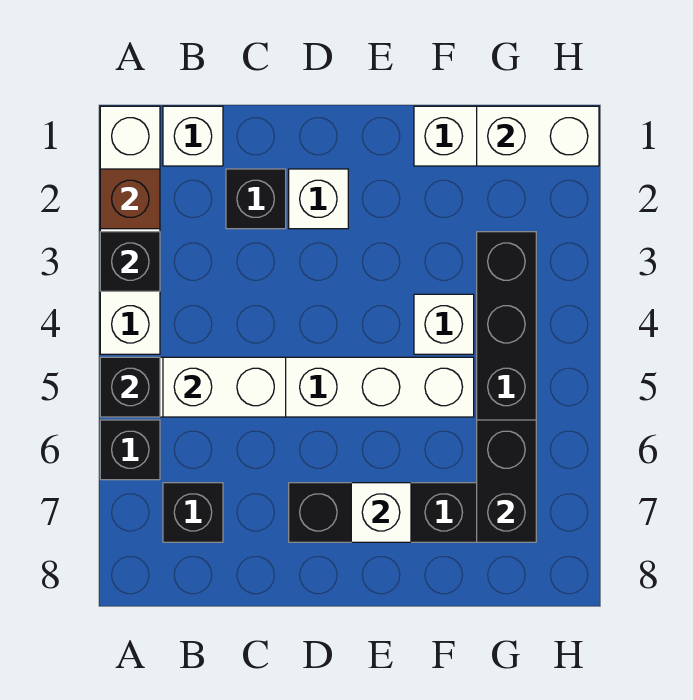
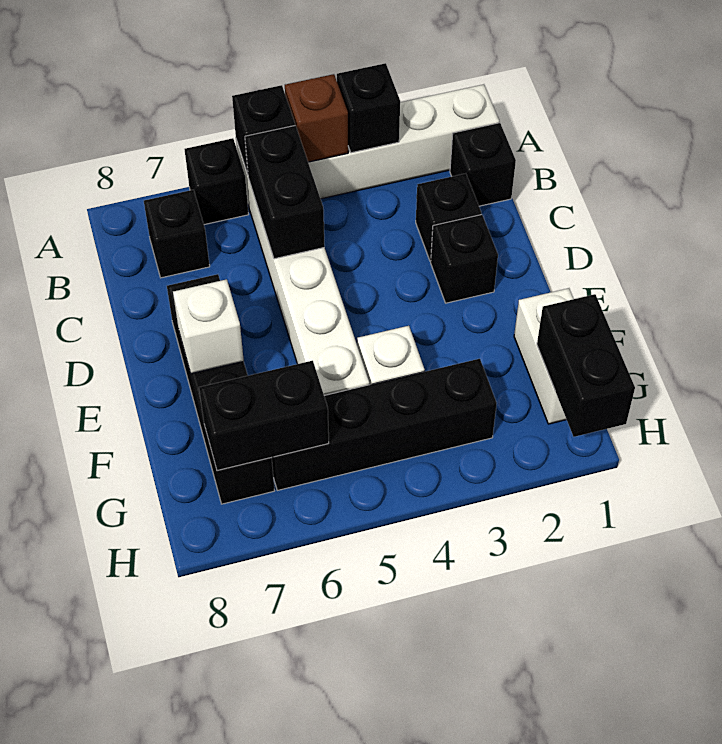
brown brick A2 level 2 -> brown brick A4 level 2
white brick B1 level 1 -> black brick B1 level 1
white brick B5:C5 level 2 -> black brick B5:C5 level 2
white brick D2 level 1 -> black brick D2 level 1
white brick G1:H1 level 2 -> black brick G1:H1 level 2

